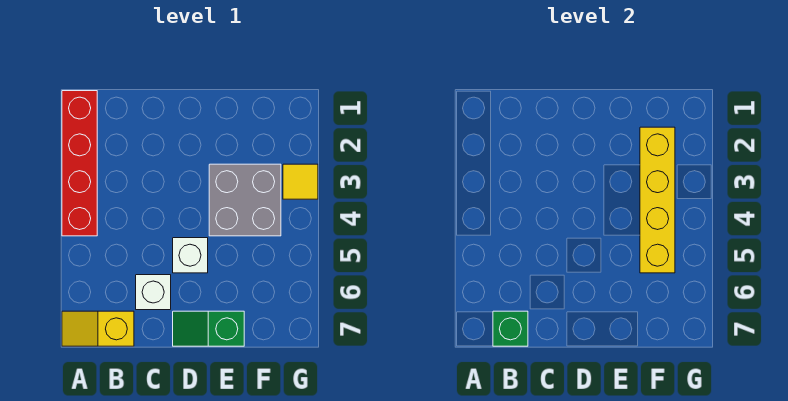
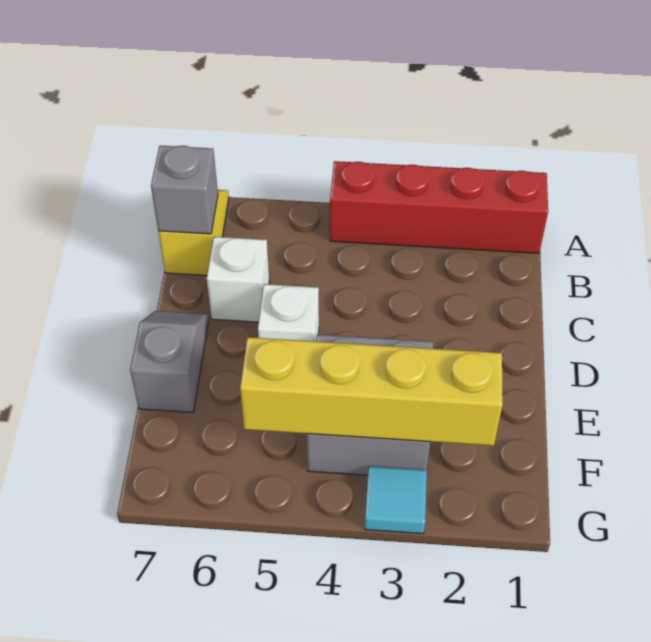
green brick B7 level 2 -> grey brick B7 level 2
green slope D7:E7 level 1 top E -> grey slope D7:E7 level 1 top E
yellow tile G3 level 1 -> cyan tile G3 level 1

